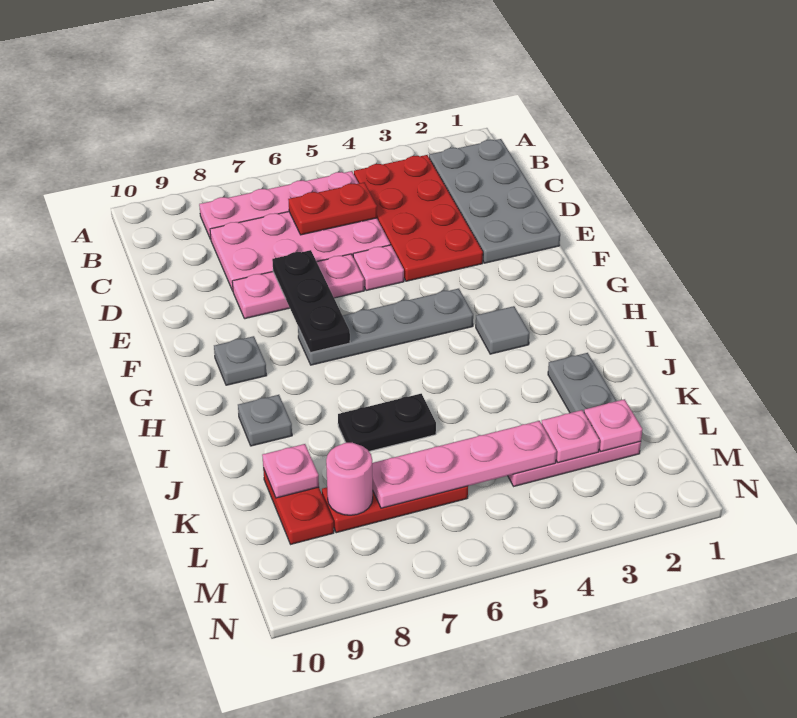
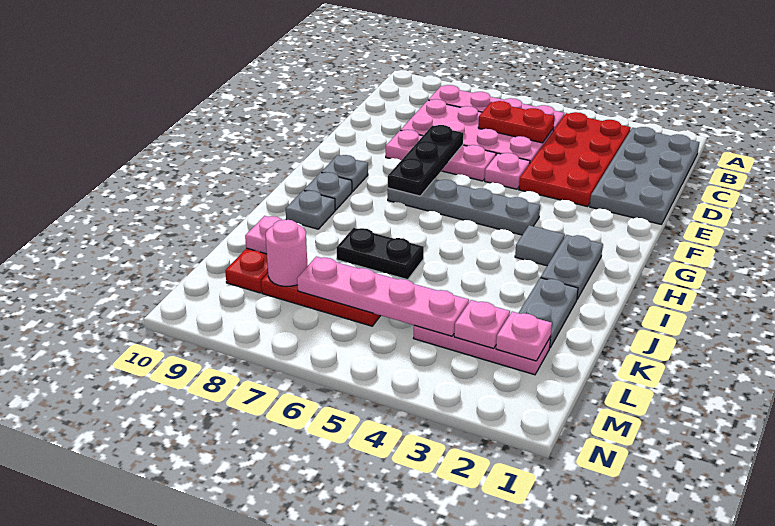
none -> grey plate H2:I2 level 1
none -> grey plate H9 level 1

